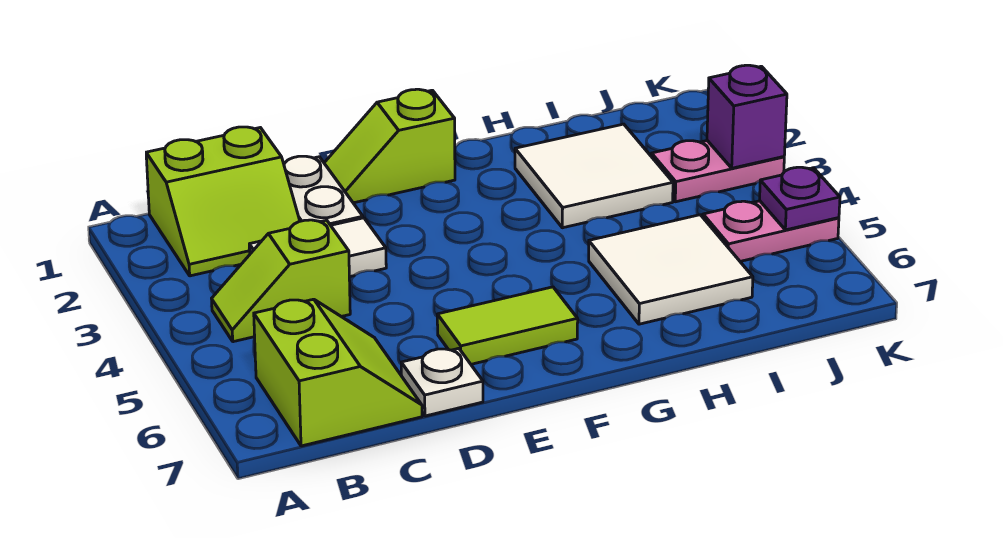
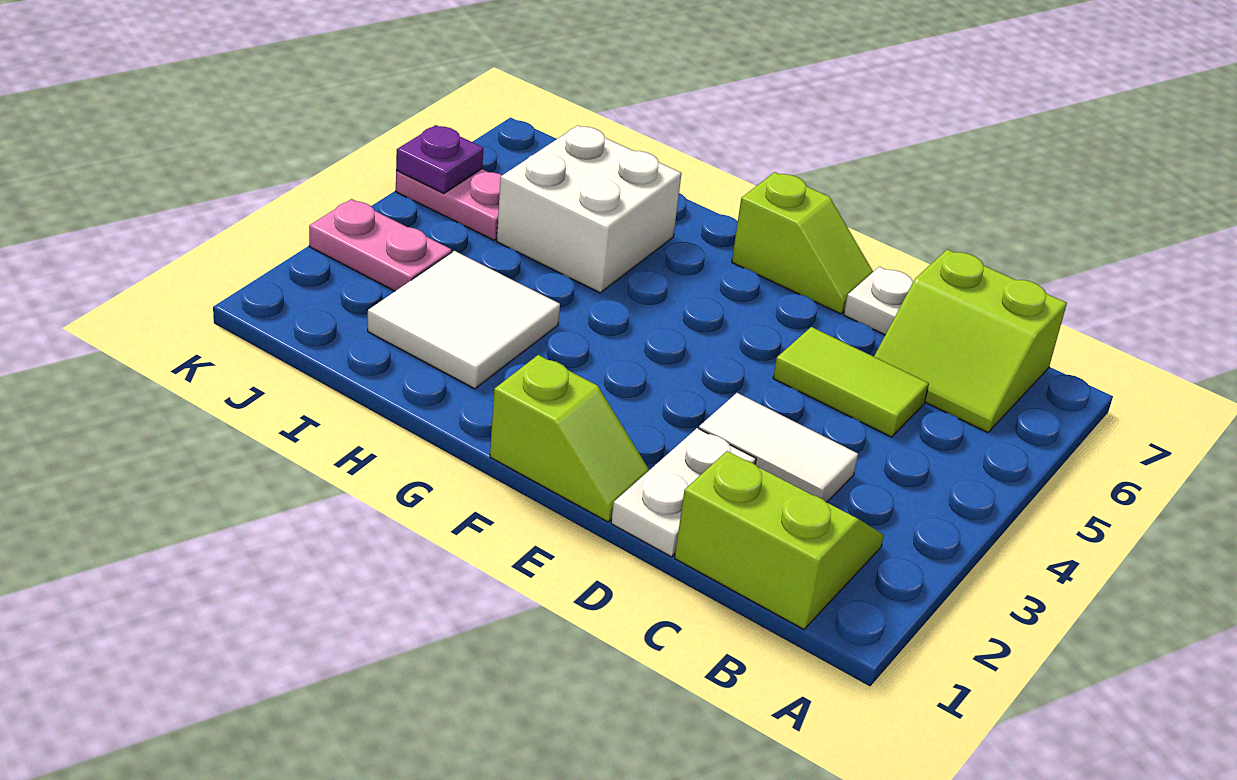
lime slope B4:C4 level 1 top C -> lime slope E7:F7 level 1 top F
lime slope B6:C7 level 1 top B -> lime slope B6:C7 level 1 top 7
lime tile E6:F6 level 1 -> lime tile C5:D5 level 1
white tile H5:I6 level 1 -> white brick H5:I6 level 1
purple brick K3 level 2 -> none

